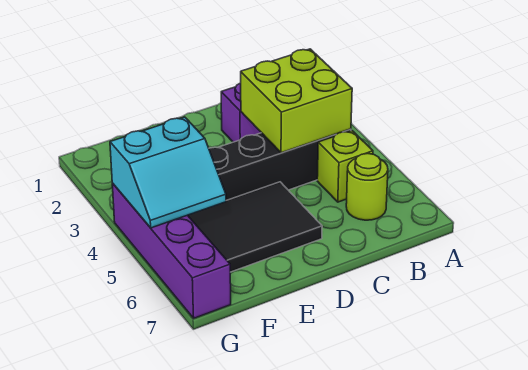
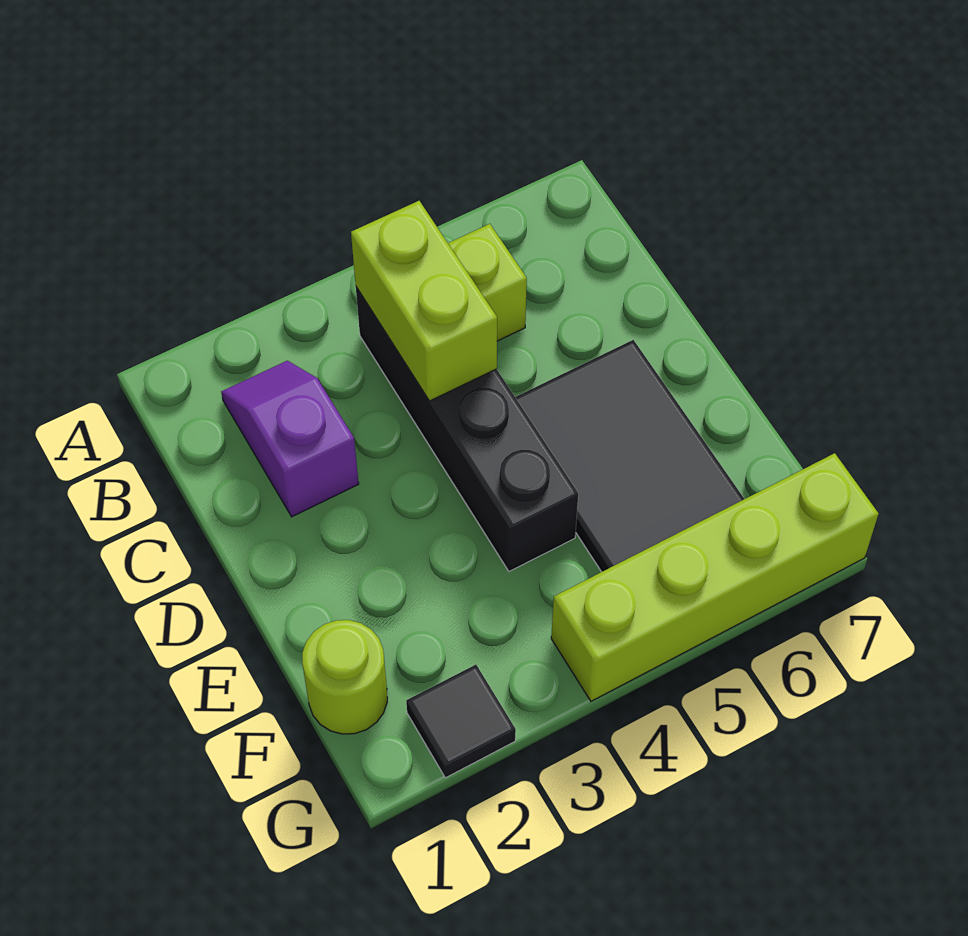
lime brick B3:C4 level 2 -> lime brick B4:C4 level 2
lime round brick B6 level 1 -> lime round brick F1 level 1
cyan slope F4:G5 level 2 top 4 -> none
none -> black tile G2 level 1
purple brick G4:G7 level 1 -> lime brick G4:G7 level 1

